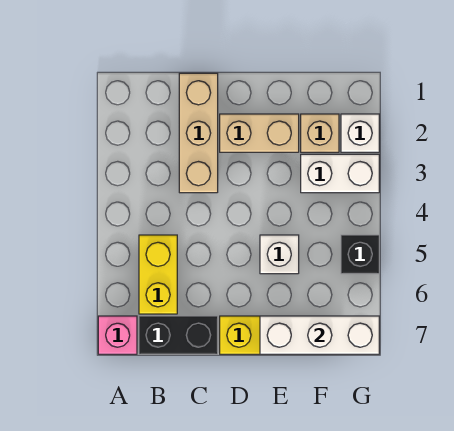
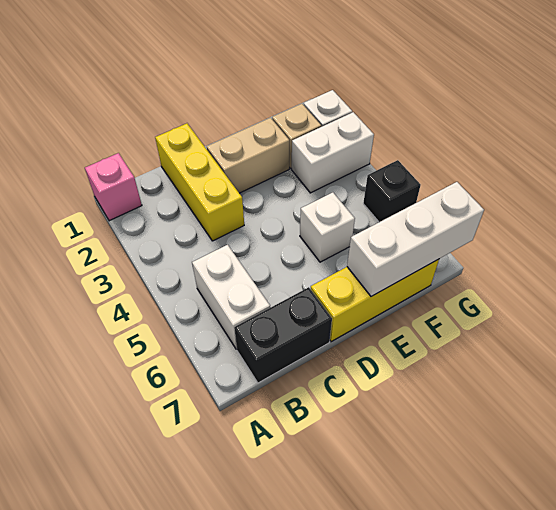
pink brick A7 level 1 -> pink brick A1 level 1
yellow brick B5:B6 level 1 -> white brick B5:B6 level 1
tan brick C1:C3 level 1 -> yellow brick C1:C3 level 1

